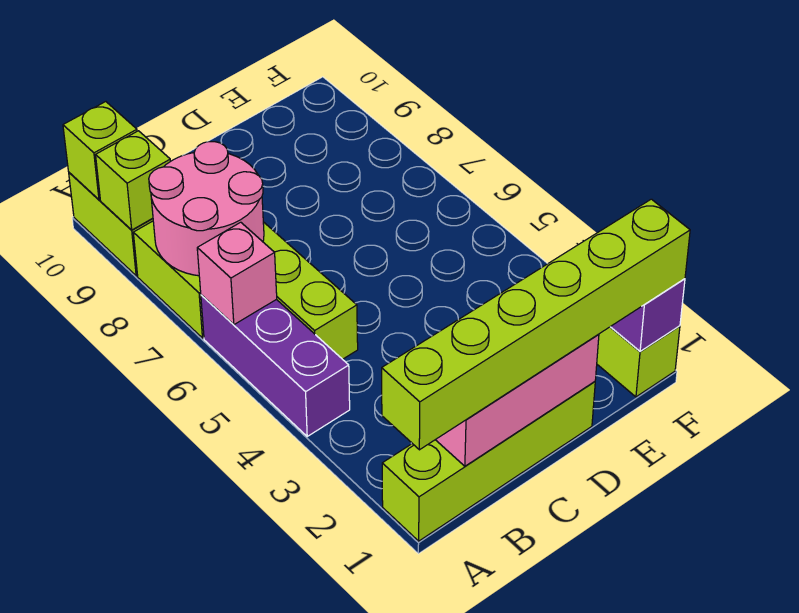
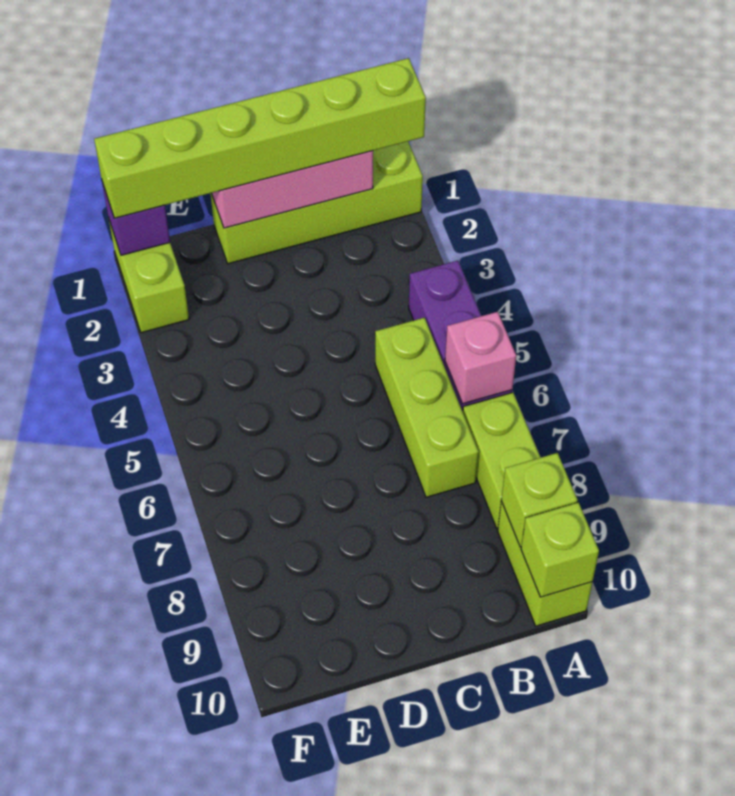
pink round brick A7:B8 level 2 -> none

